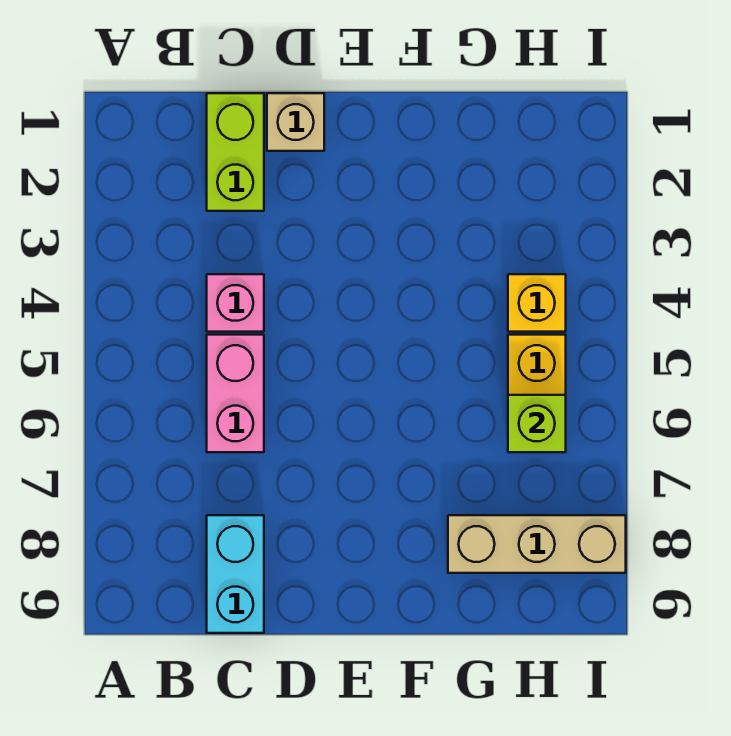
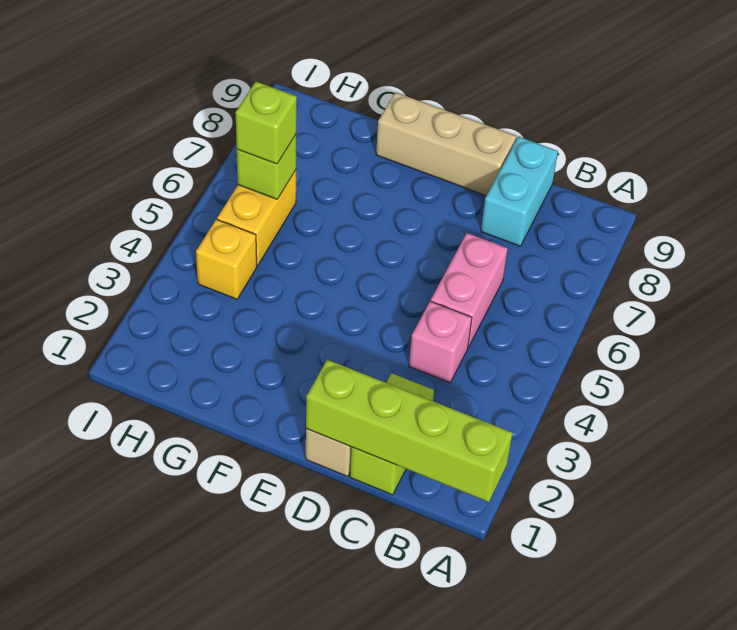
none -> lime brick A1:D1 level 2
tan brick G8:I8 level 1 -> tan brick D9:F9 level 1
none -> lime brick H6 level 3

